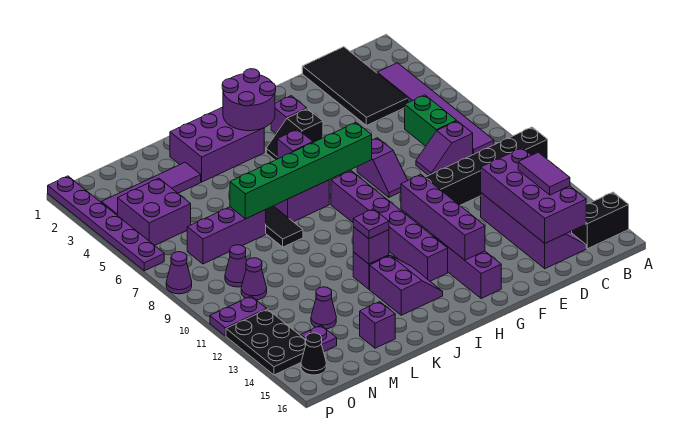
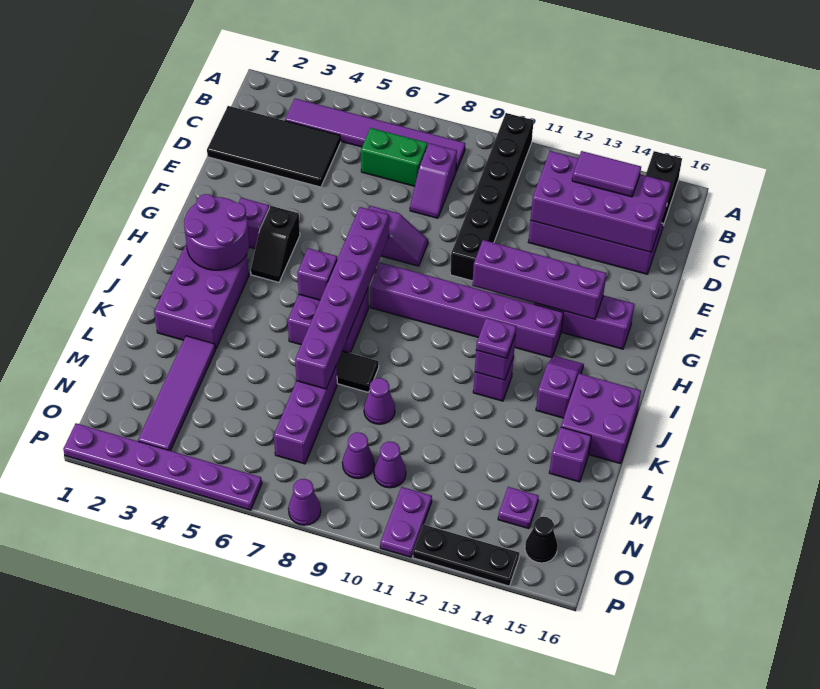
green brick G7:L7 level 2 -> purple brick G7:L7 level 2
purple slope I13:J14 level 1 top J -> purple slope I14:J14 level 1 top J
purple cone M13 level 1 -> purple cone L9 level 1
purple brick N4:O5 level 1 -> purple brick J15:K16 level 1
black plate O12:P14 level 1 -> black plate P12:P14 level 1

